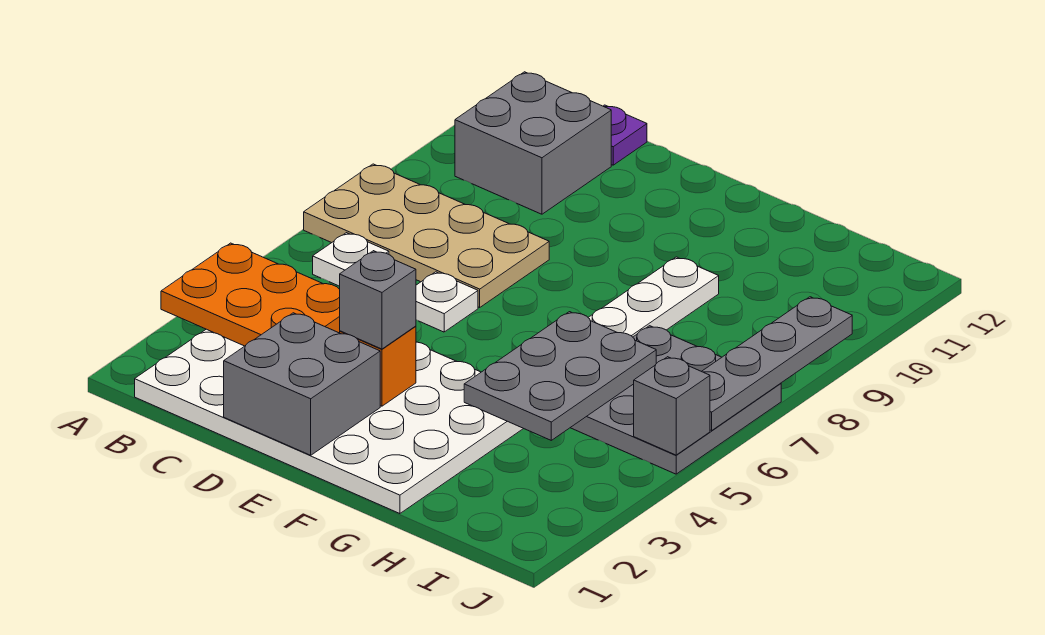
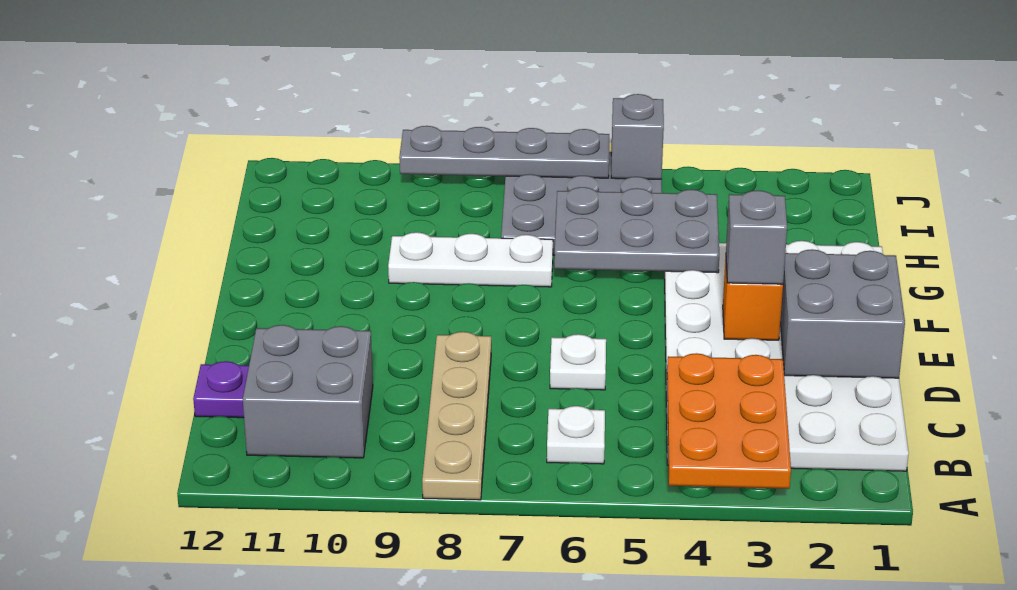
tan plate A7:D8 level 1 -> tan plate A8:D8 level 1

